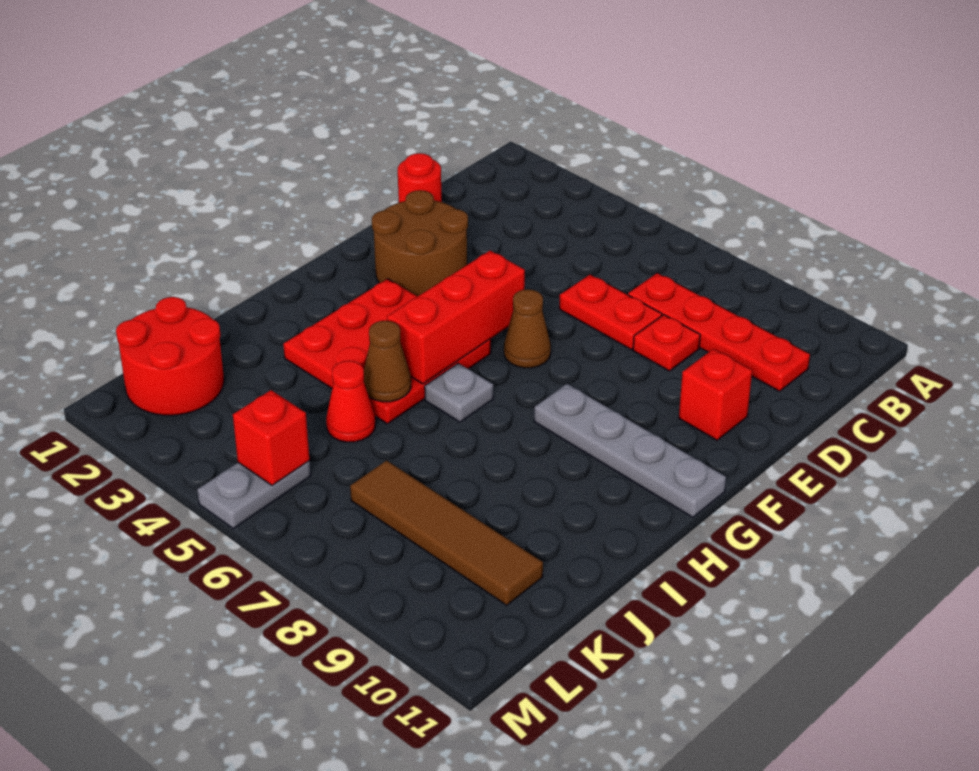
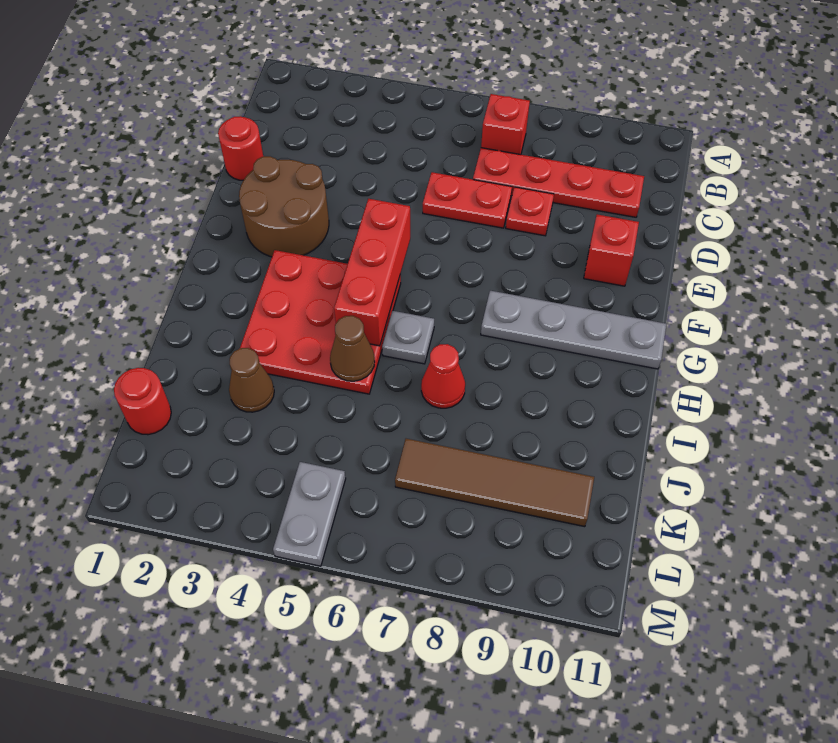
brown cone F6 level 1 -> brown cone J3 level 1
red cone J5 level 1 -> red cone I7 level 1
red round brick K1:L2 level 1 -> red round brick K1 level 1
red brick L5 level 2 -> red brick B7 level 1

